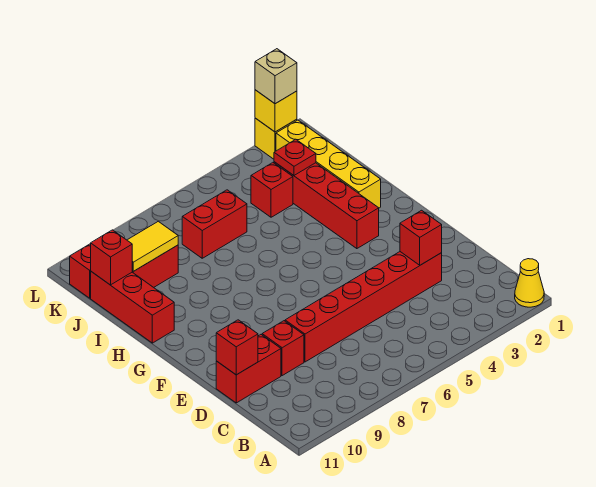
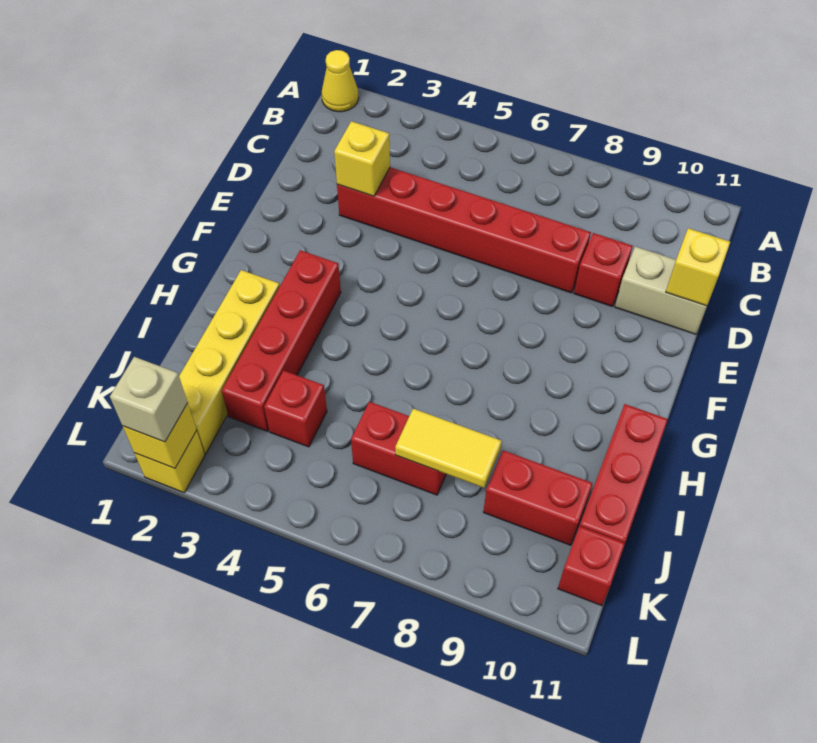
red brick D3 level 2 -> yellow brick D3 level 2
red brick D10:D11 level 1 -> tan brick D10:D11 level 1
red brick D11 level 2 -> yellow brick D11 level 2
red plate J3 level 2 -> none
yellow tile J9:J10 level 2 -> yellow tile J7:J8 level 2
red brick J11 level 2 -> none

